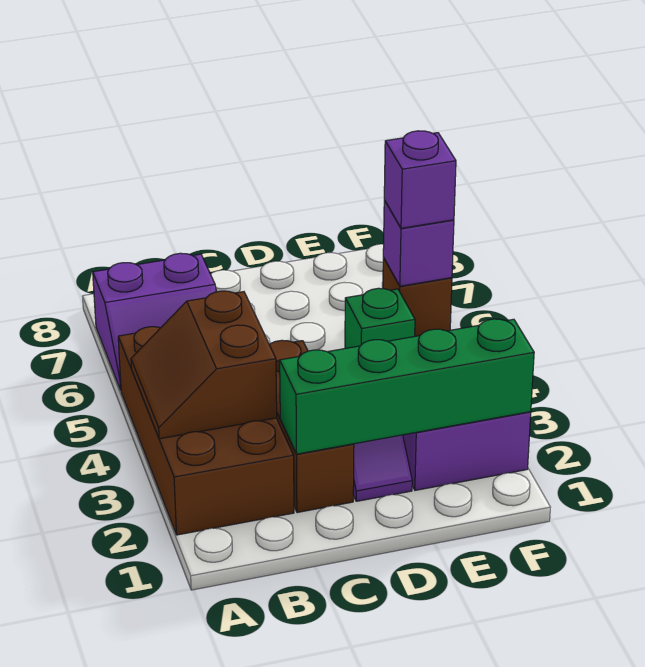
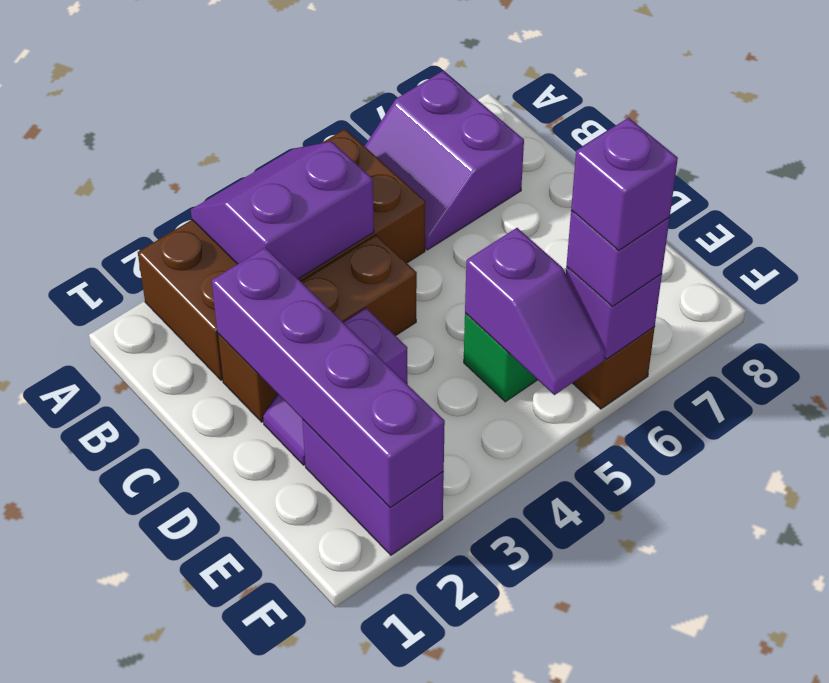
brown slope A3:B4 level 2 top B -> purple slope A3:B4 level 2 top B
green brick C2:F2 level 2 -> purple brick C2:F2 level 2
none -> purple slope E5:F5 level 2 top E
none -> purple brick F6 level 4

